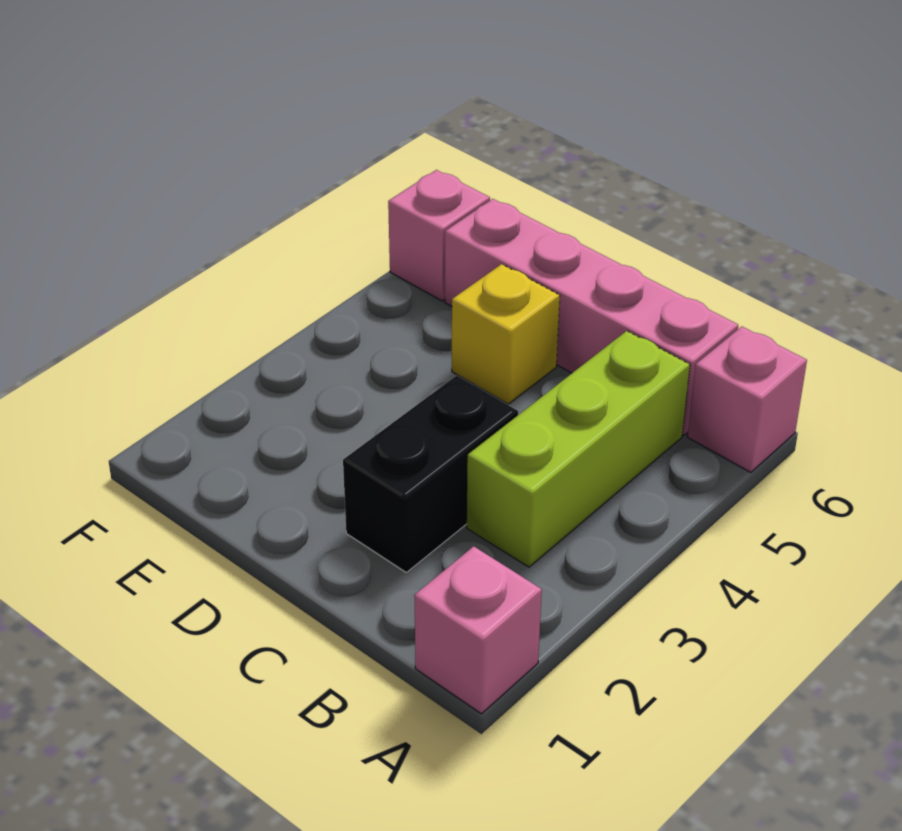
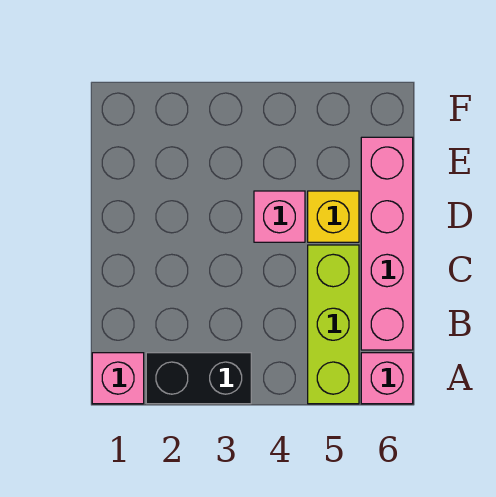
lime brick B3:B5 level 1 -> lime brick A5:C5 level 1
black brick C2:C3 level 1 -> black brick A2:A3 level 1
pink brick F6 level 1 -> pink brick D4 level 1

